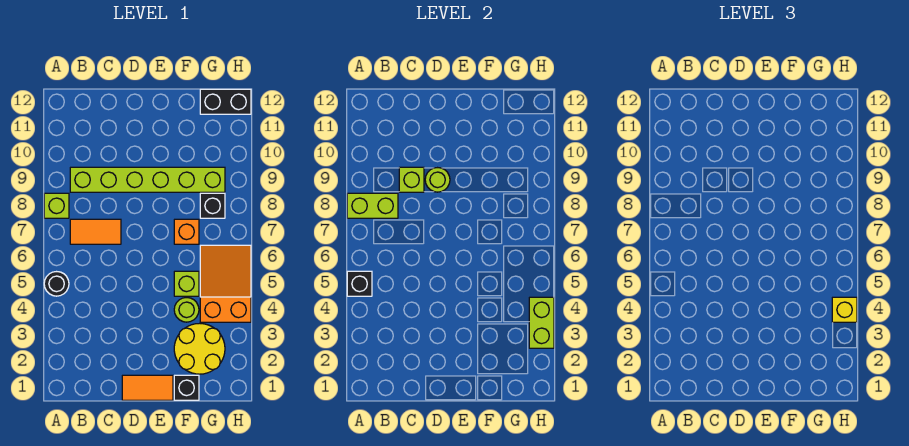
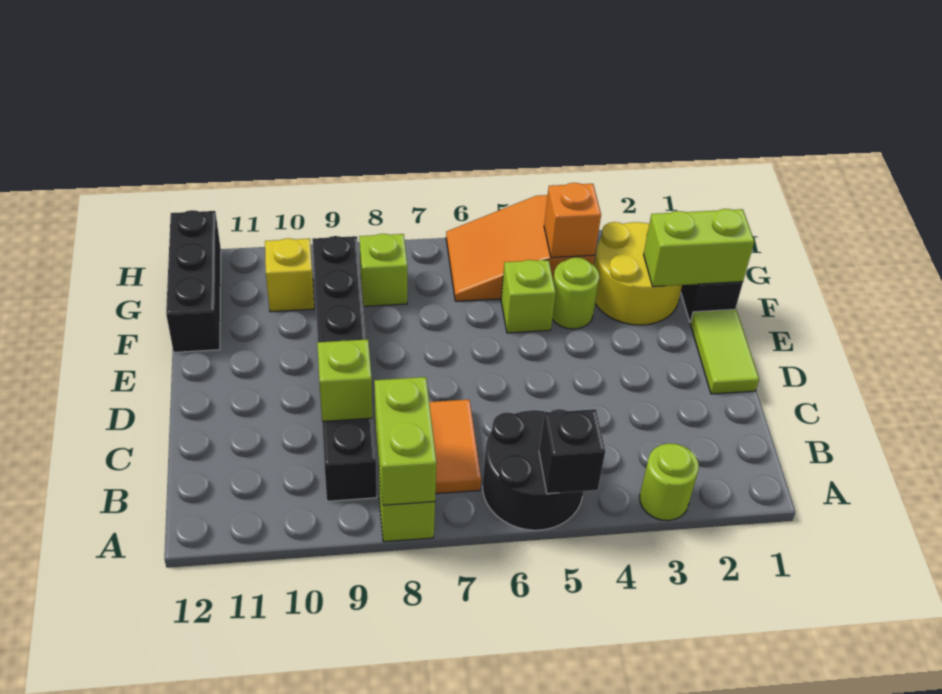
black round brick A5 level 1 -> black round brick A5:B6 level 1
lime brick B9:G9 level 1 -> black brick B9:G9 level 1
orange tile D1:E1 level 1 -> lime tile D1:E1 level 1
lime round brick D9 level 2 -> lime round brick A3 level 1
orange brick F7 level 1 -> orange brick G4 level 2
black brick G8 level 1 -> lime brick G8 level 1
black brick G12:H12 level 1 -> black brick F12:H12 level 1
lime brick H3:H4 level 2 -> lime brick F1:F2 level 2
yellow brick H4 level 3 -> yellow brick G10 level 1

